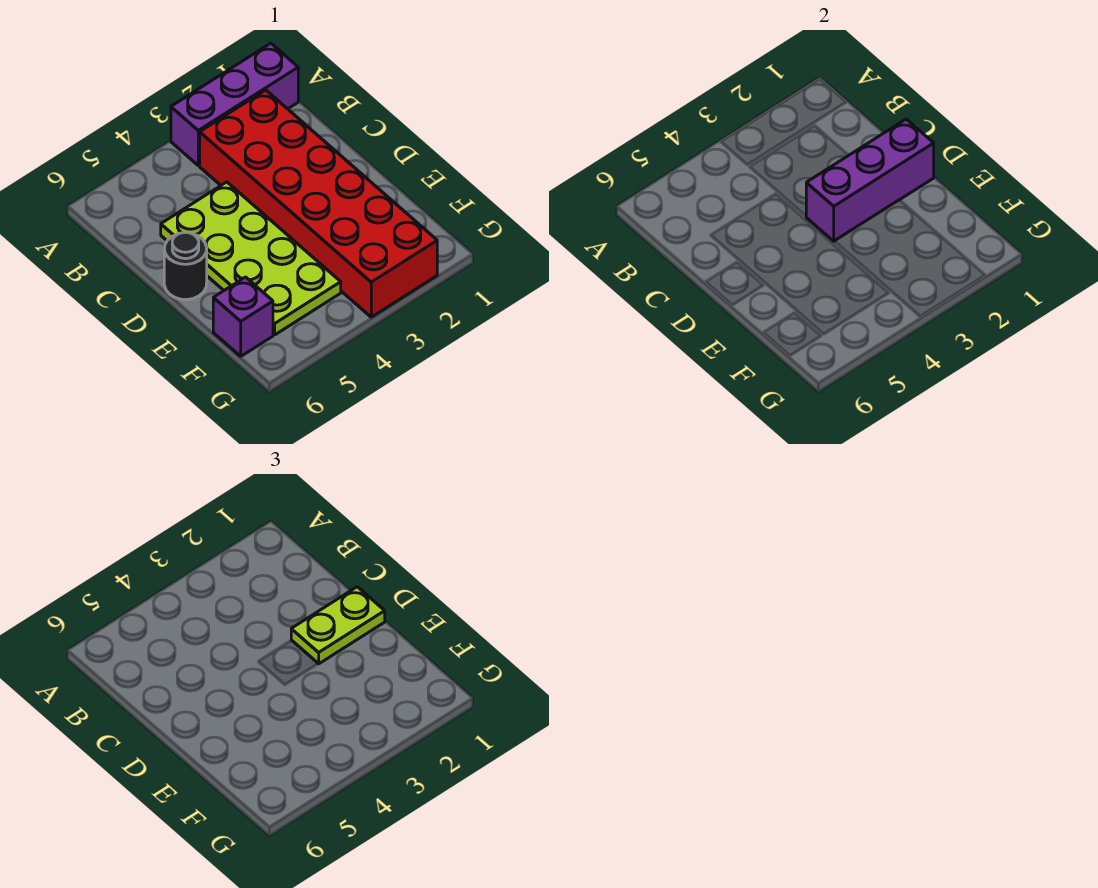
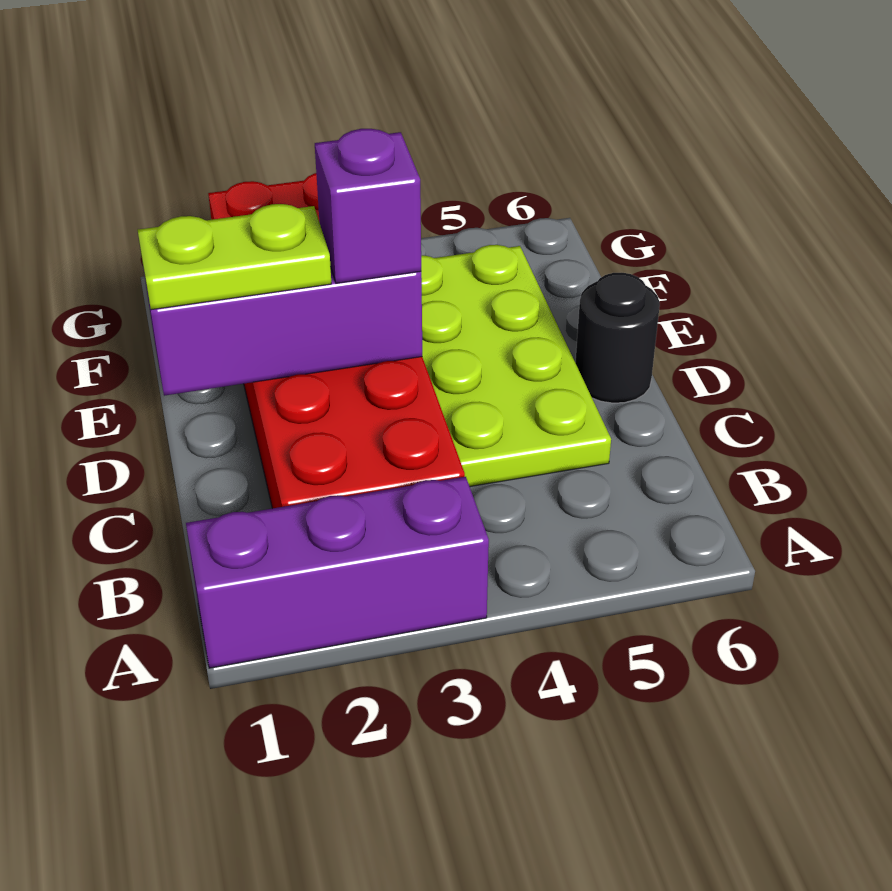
purple brick F6 level 1 -> purple brick D3 level 3

